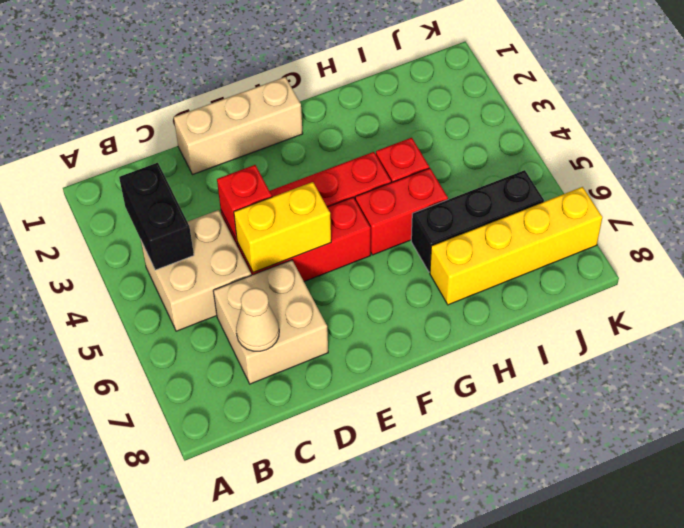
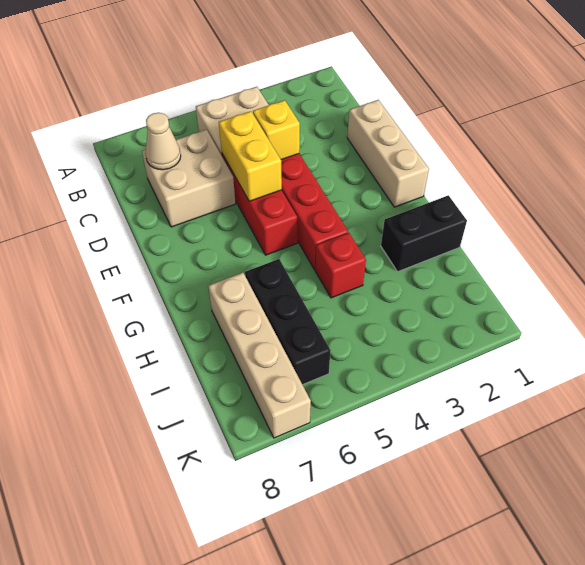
black brick B3:B4 level 2 -> black brick H1:H2 level 1
red brick D4 level 2 -> yellow brick D4 level 2
red brick G5:H5 level 1 -> none
yellow brick H7:K7 level 1 -> tan brick H7:K7 level 1

